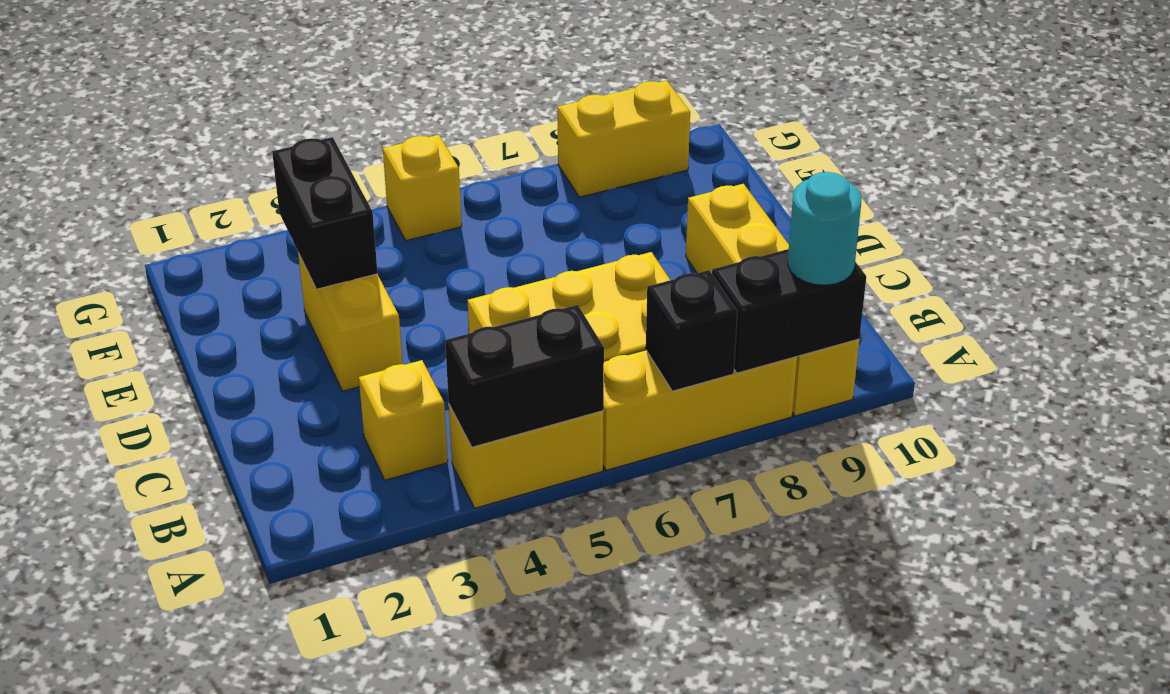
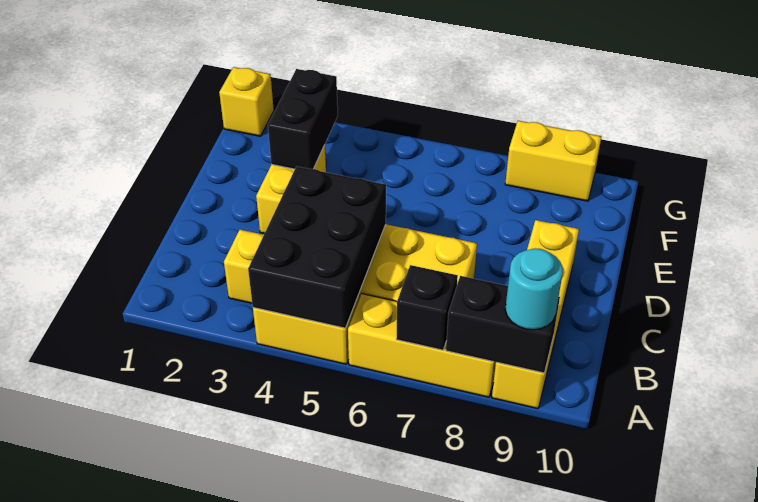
black brick A4:A5 level 2 -> black brick A4:C5 level 2
yellow brick G5 level 1 -> yellow brick G1 level 1

